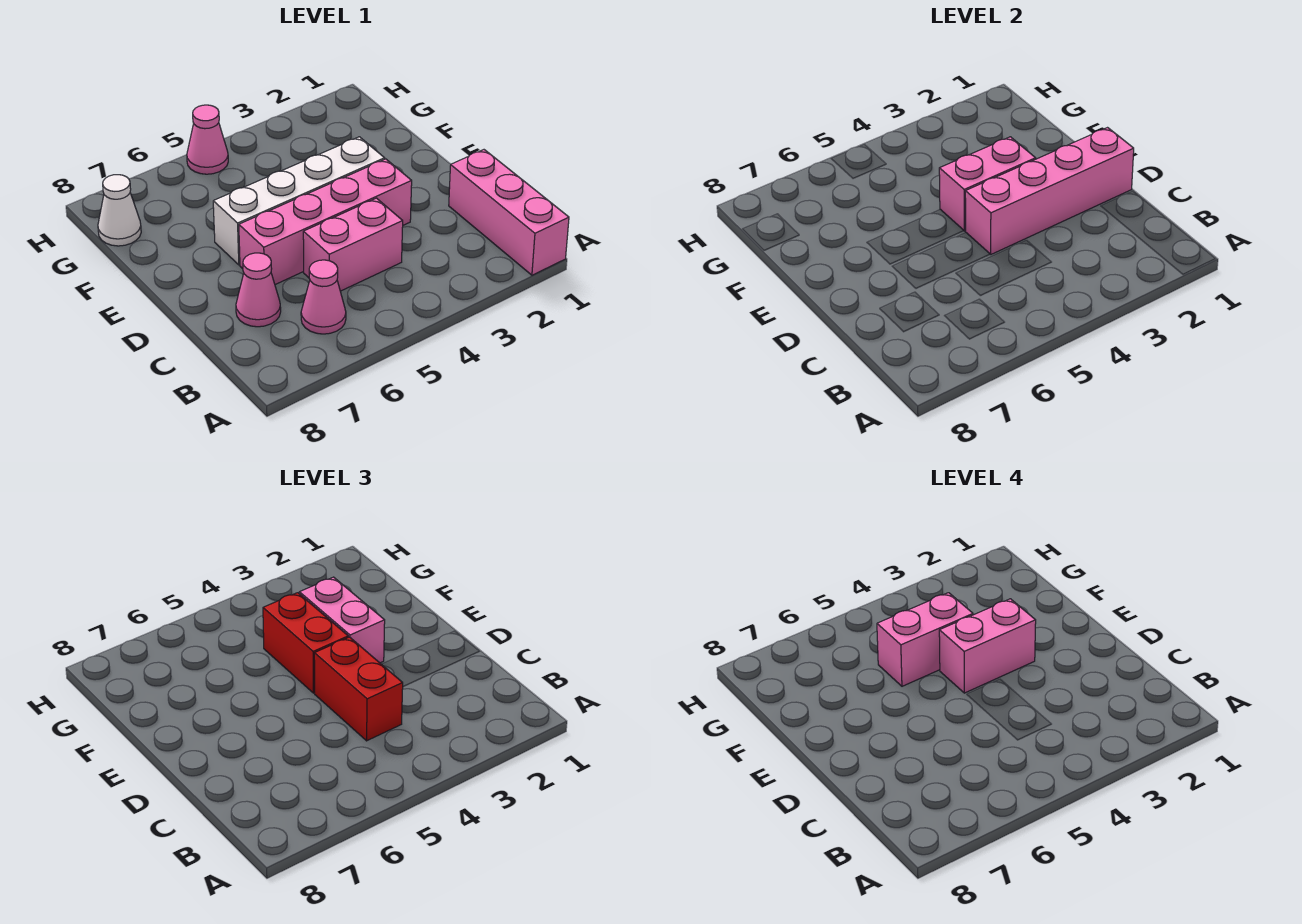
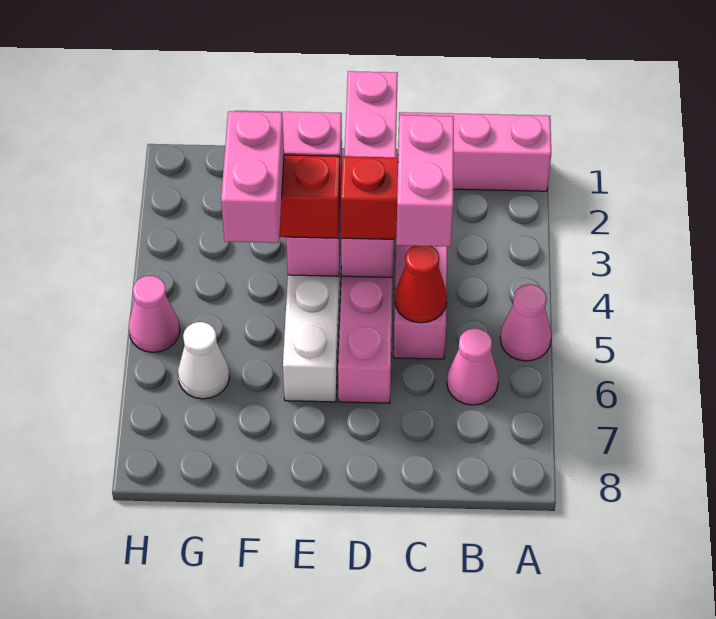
none -> red cone C5 level 2
pink cone C7 level 1 -> pink cone A5 level 1
pink brick E3:E4 level 4 -> pink brick C4:C5 level 4
white cone G8 level 1 -> white cone G6 level 1

